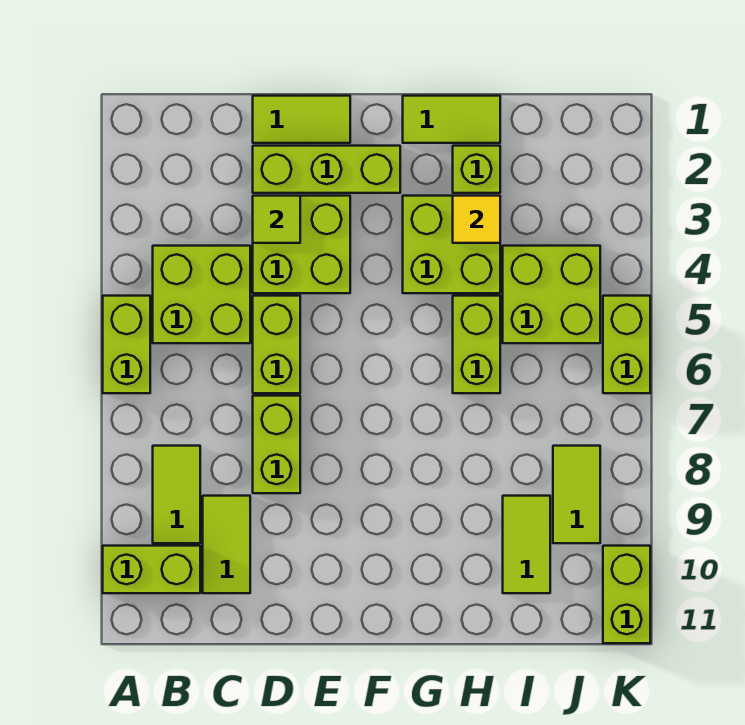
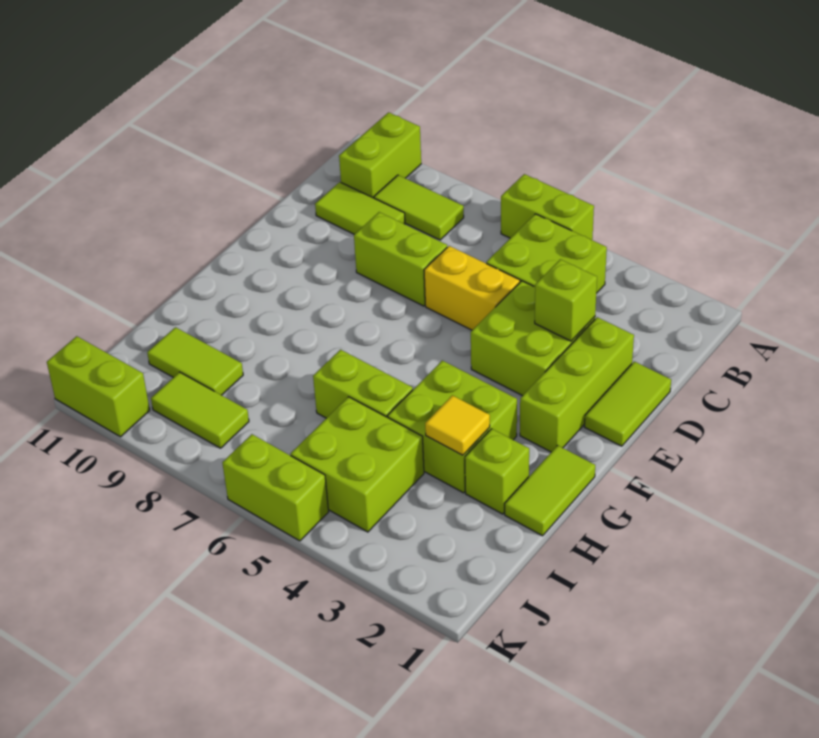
lime tile D3 level 2 -> lime brick D3 level 2
lime brick D5:D6 level 1 -> yellow brick D5:D6 level 1

